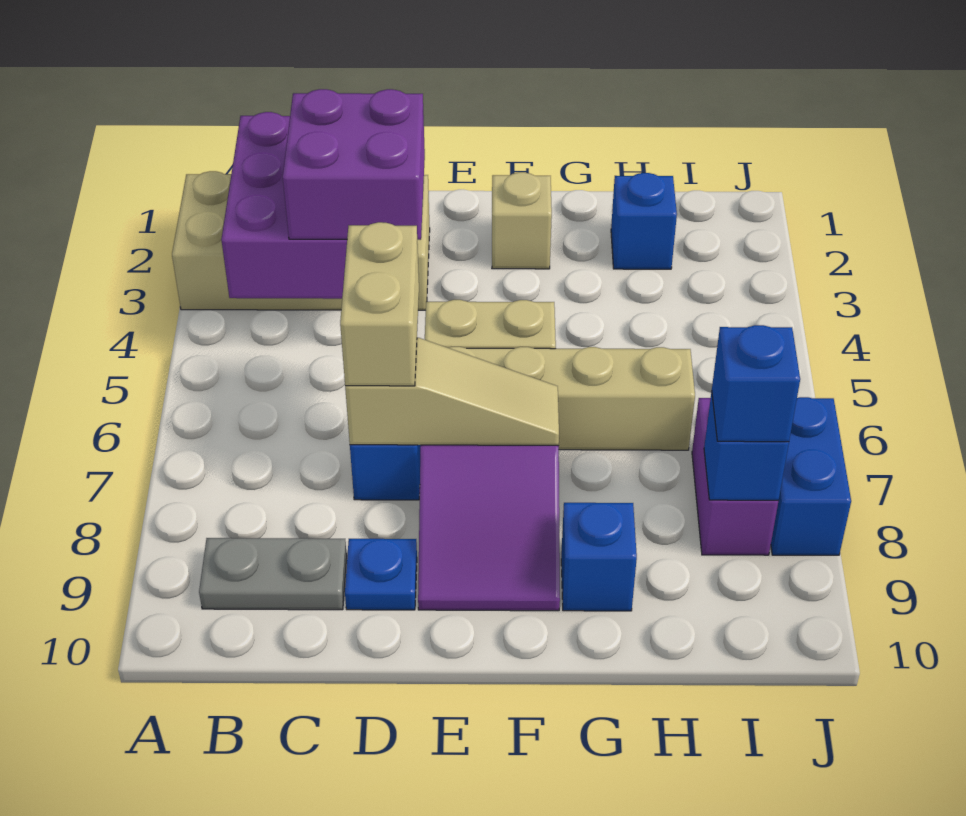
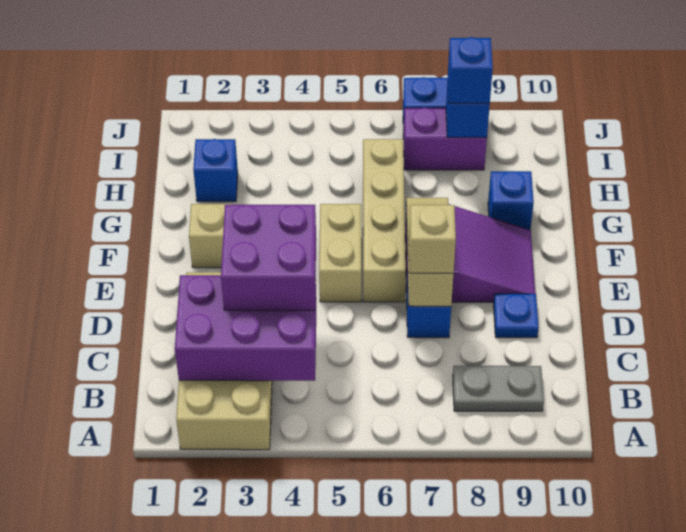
grey plate B9:C9 level 1 -> grey plate B8:B9 level 1
tan brick D6:D7 level 3 -> tan brick D7 level 3

